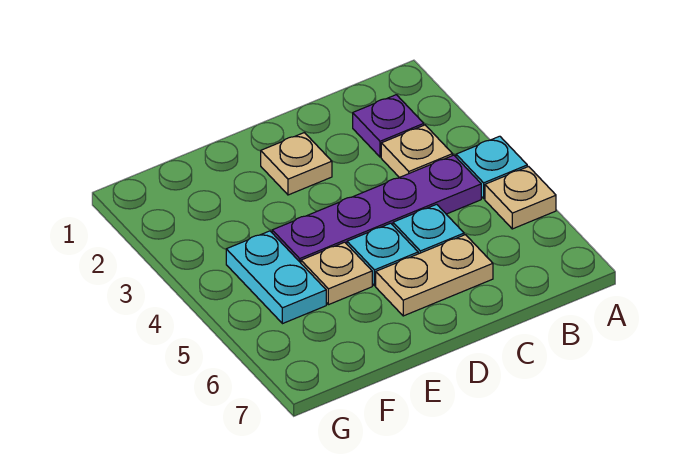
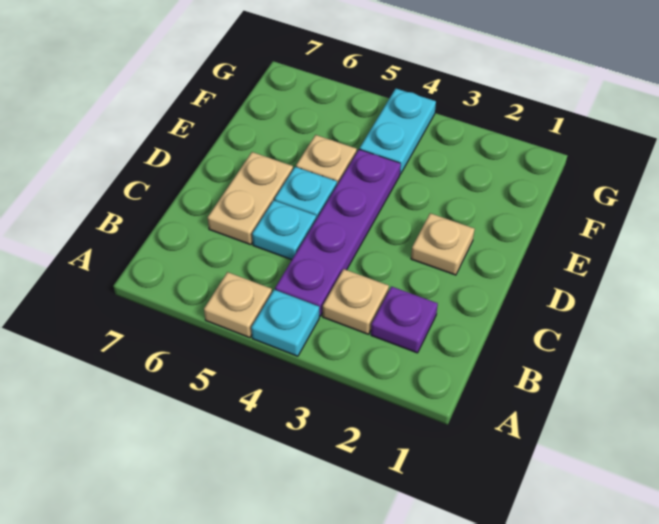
cyan plate F4:F5 level 1 -> cyan plate F4:G4 level 1

